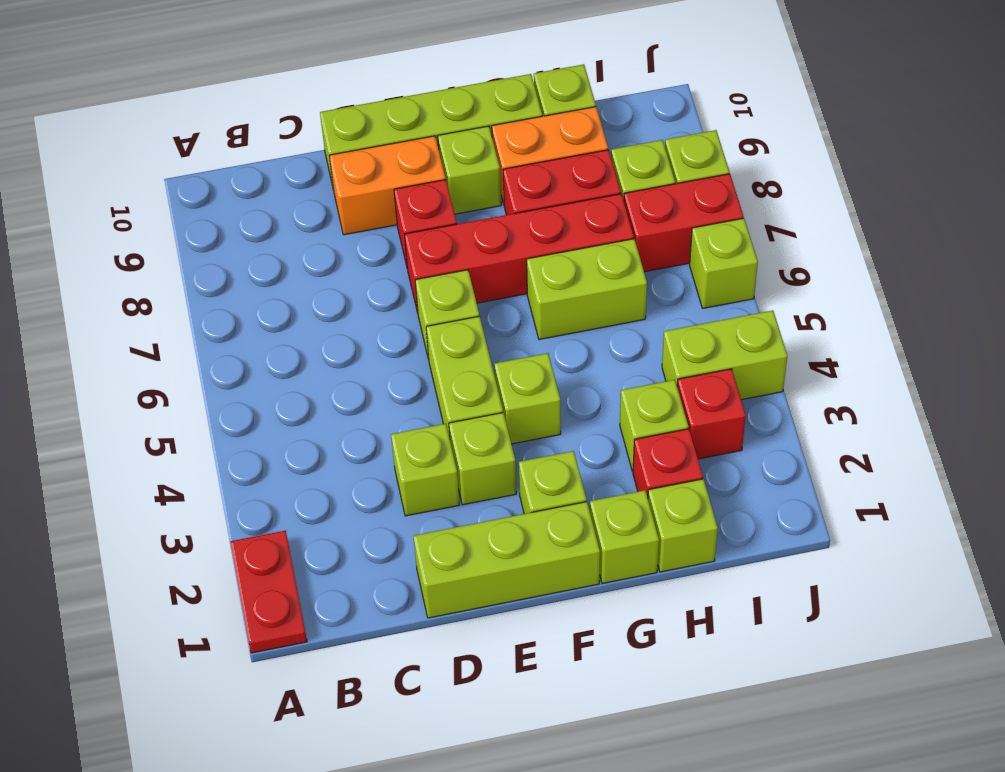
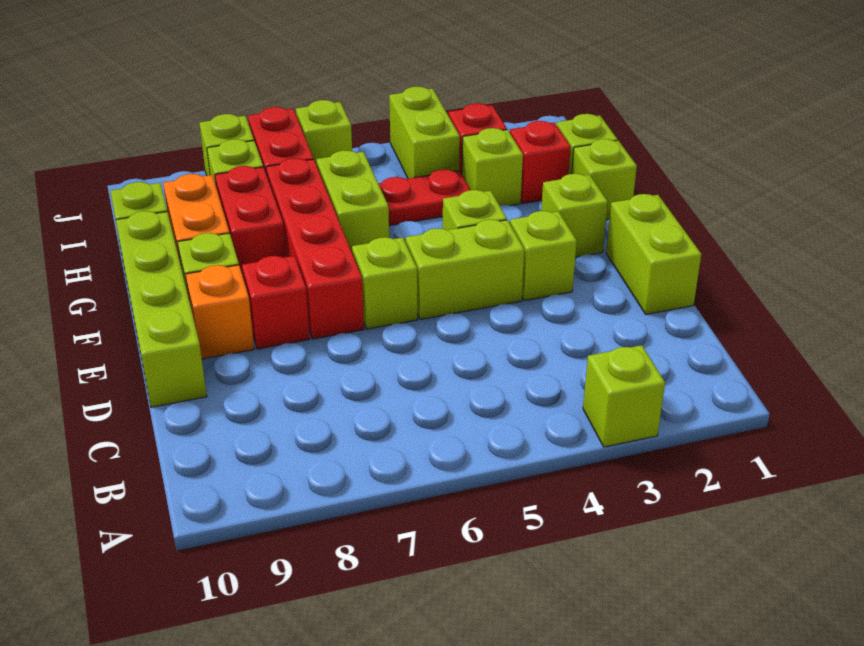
red plate A1:A2 level 1 -> red plate H4:H5 level 1
lime brick D1:F1 level 1 -> lime brick D1:E1 level 1
lime brick D3 level 1 -> lime brick A3 level 1
orange brick D9:E9 level 1 -> orange brick E9 level 1

